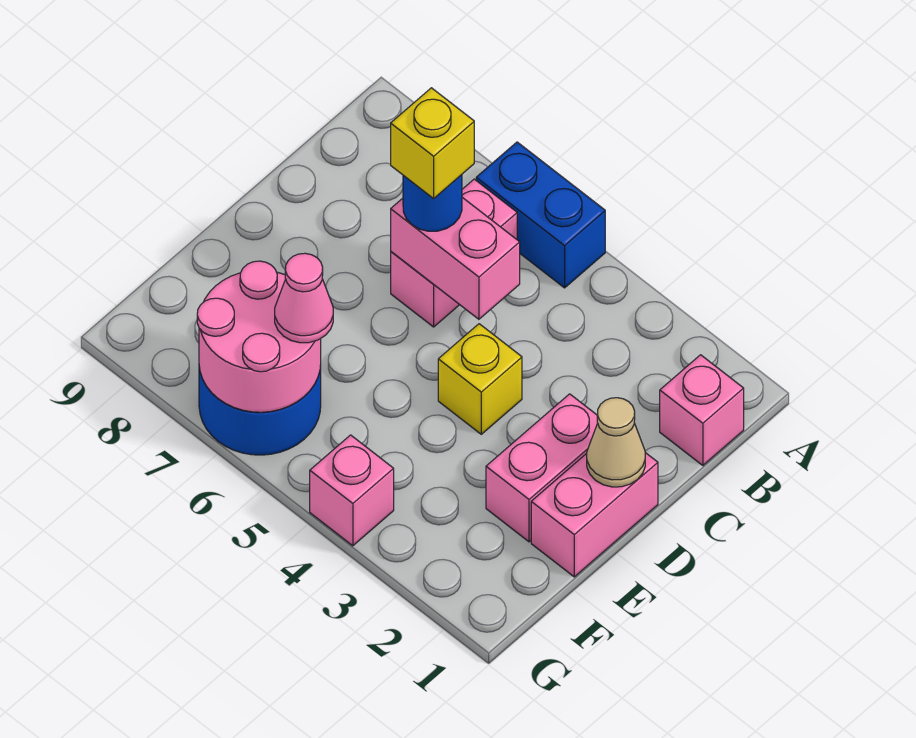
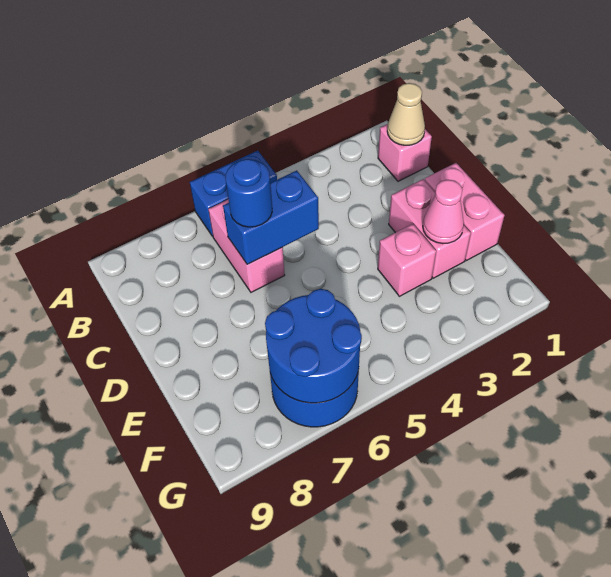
pink brick C5:C6 level 2 -> blue brick C5:C6 level 2
yellow brick C6 level 4 -> none
tan cone D1 level 2 -> tan cone B1 level 2
yellow brick D4 level 1 -> none
pink round brick F6:G7 level 2 -> blue round brick F6:G7 level 2
pink cone F6 level 3 -> pink cone E2 level 2
pink brick G4 level 1 -> pink brick E3 level 1

